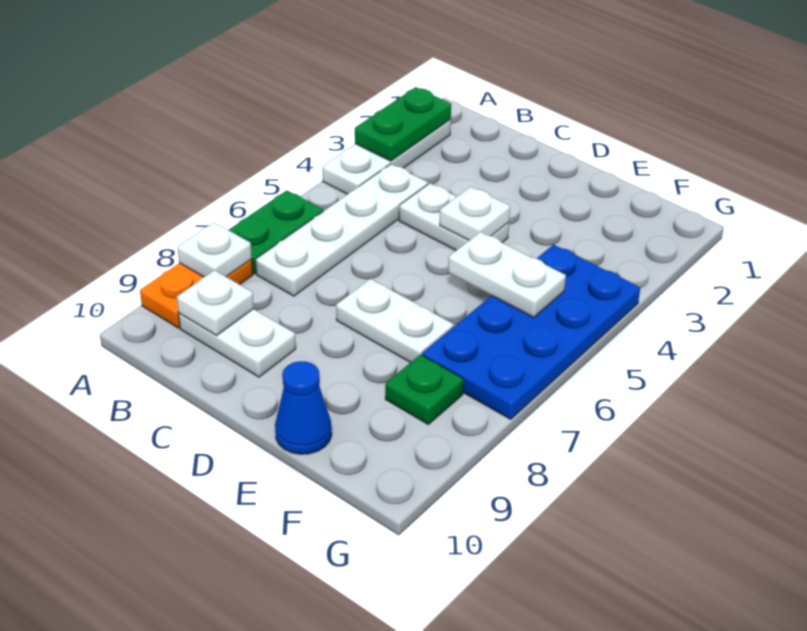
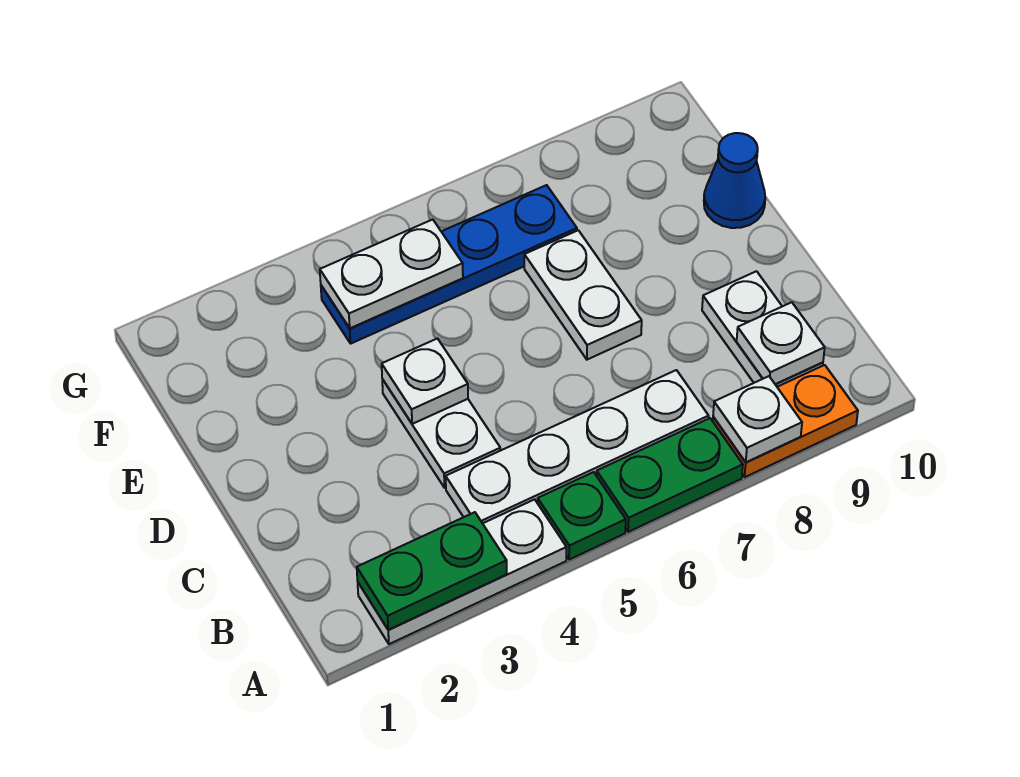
white plate E5:F5 level 2 -> white plate F4:F5 level 2
blue plate F4:G7 level 1 -> blue plate F4:F7 level 1
green plate F8 level 1 -> green plate A5 level 1

